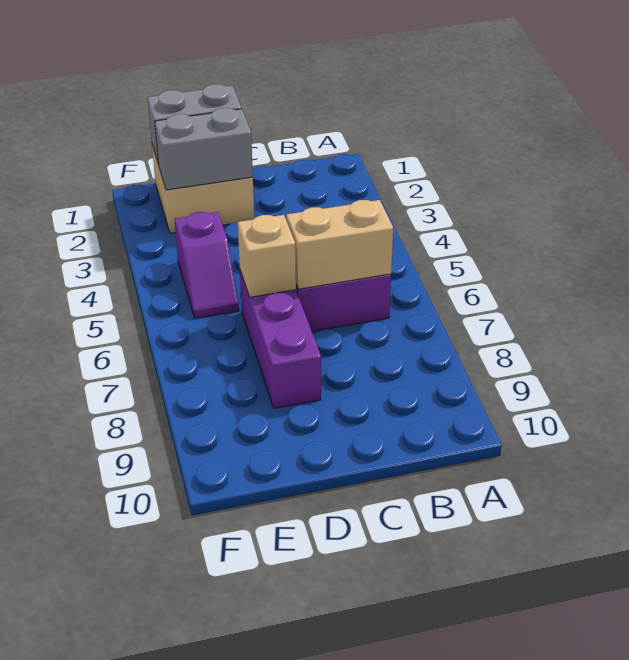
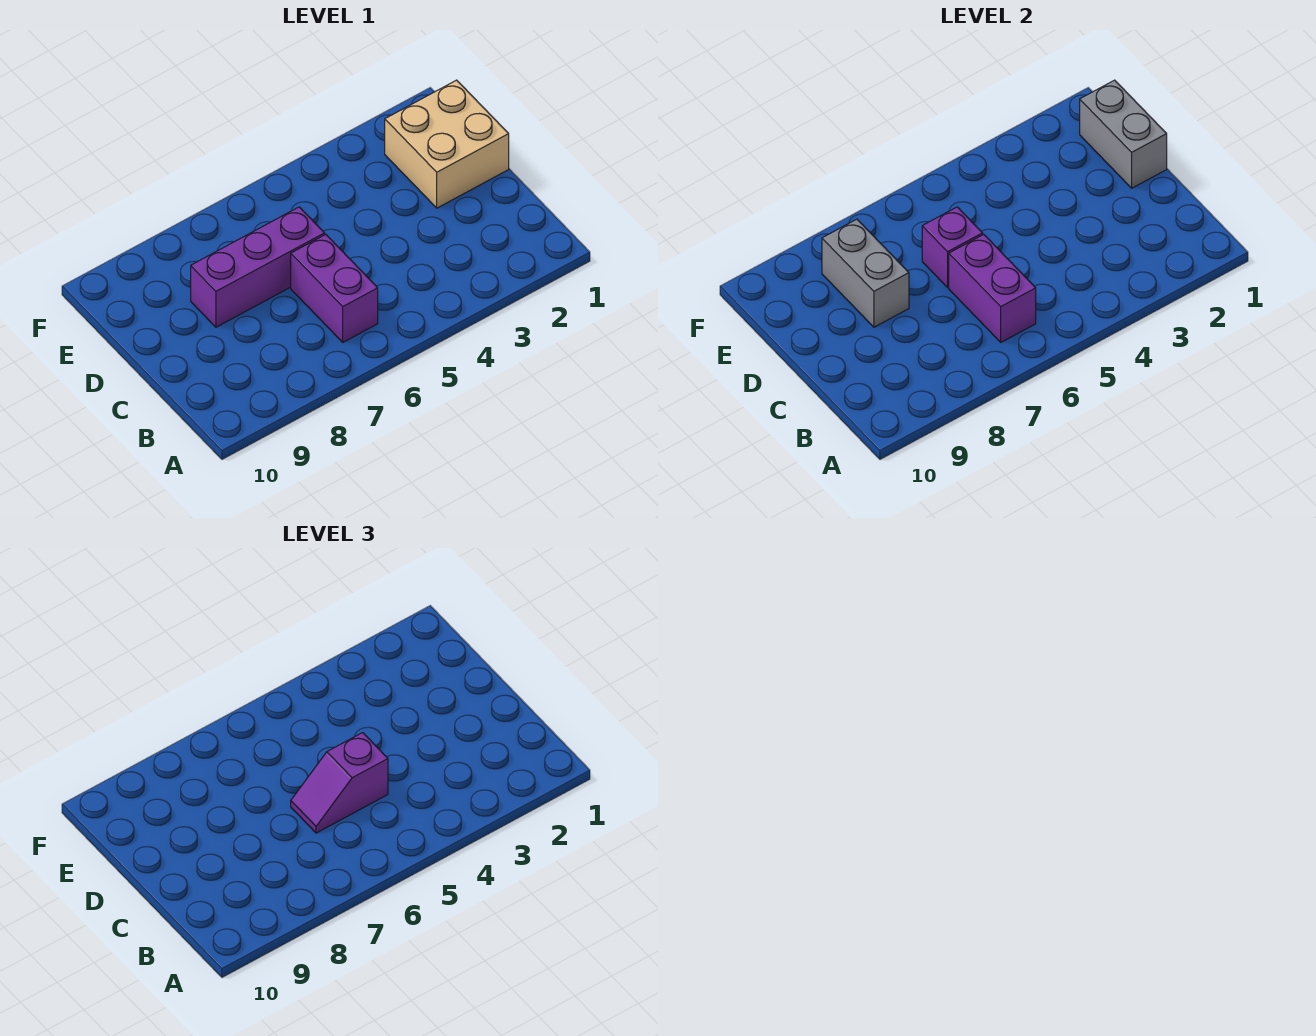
tan brick B6:C6 level 2 -> purple brick B6:C6 level 2
grey brick D2:E2 level 2 -> grey brick D8:E8 level 2
tan brick D6 level 2 -> purple brick D6 level 2
purple slope E4:E5 level 1 top 4 -> purple slope C5:C6 level 3 top 5

